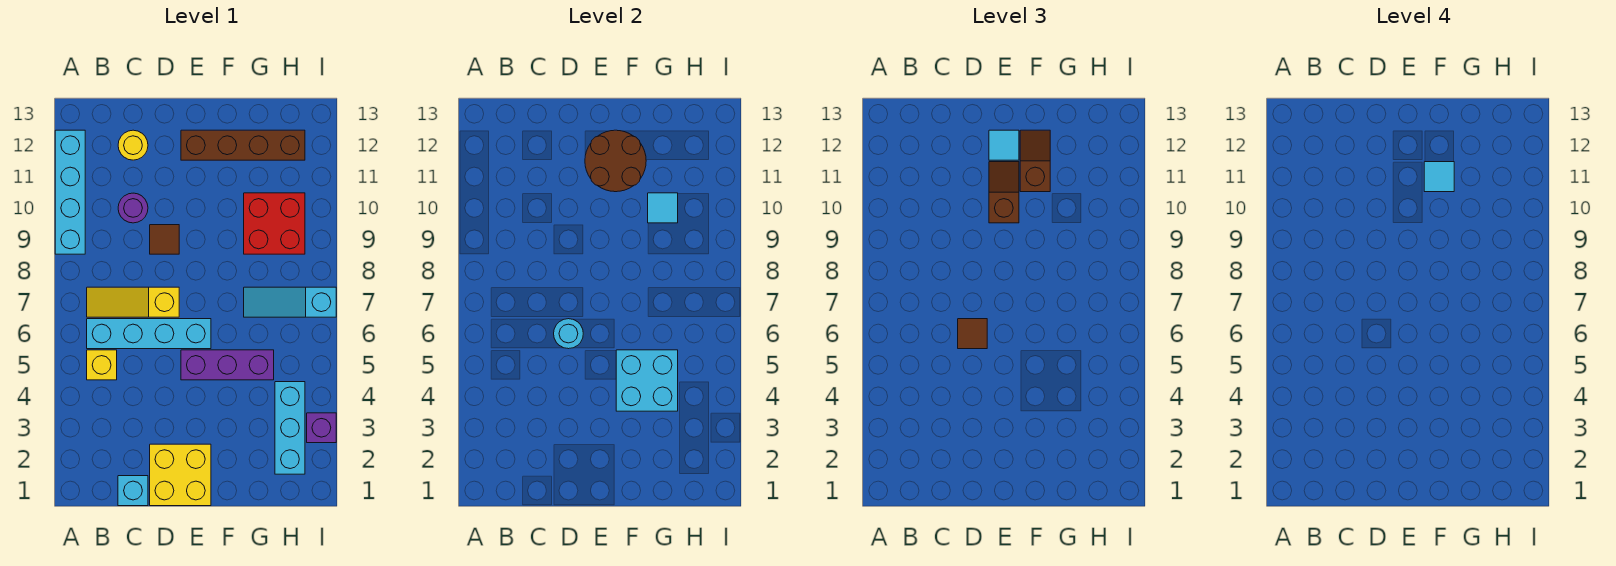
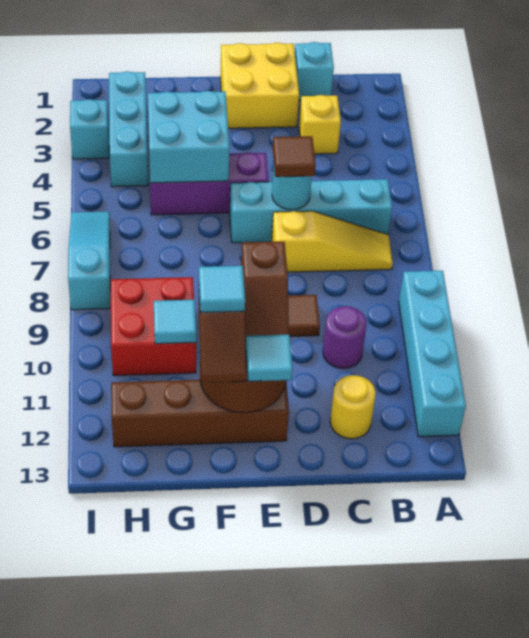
yellow brick B5 level 1 -> yellow brick C3 level 1
cyan slope G7:I7 level 1 top I -> cyan slope I6:I8 level 1 top 8
purple brick I3 level 1 -> cyan brick I3 level 1

